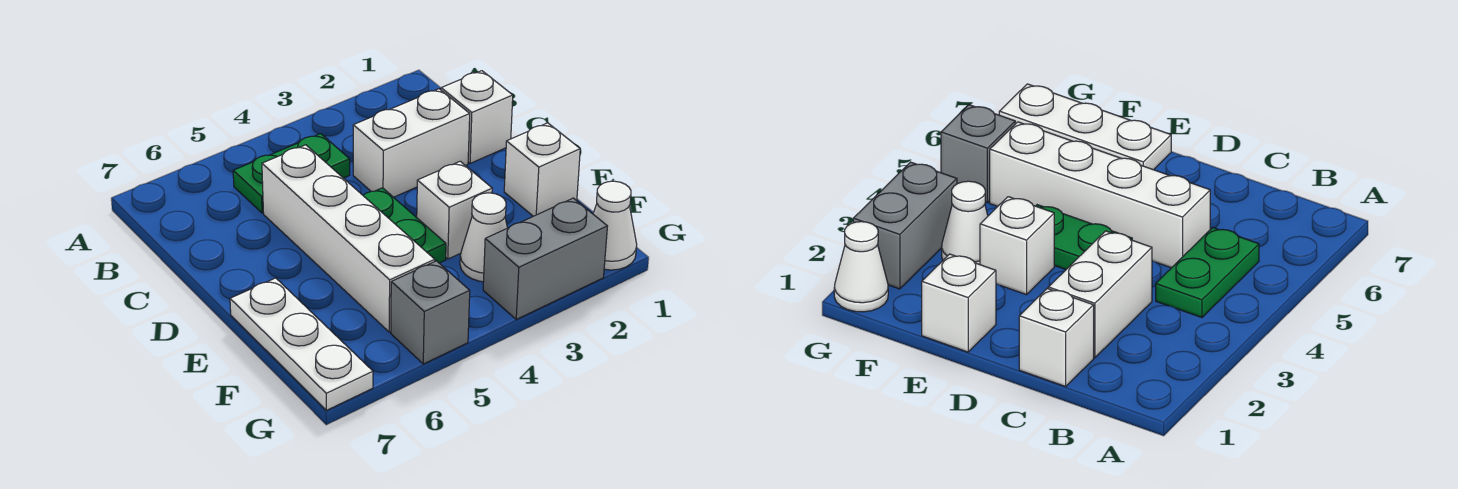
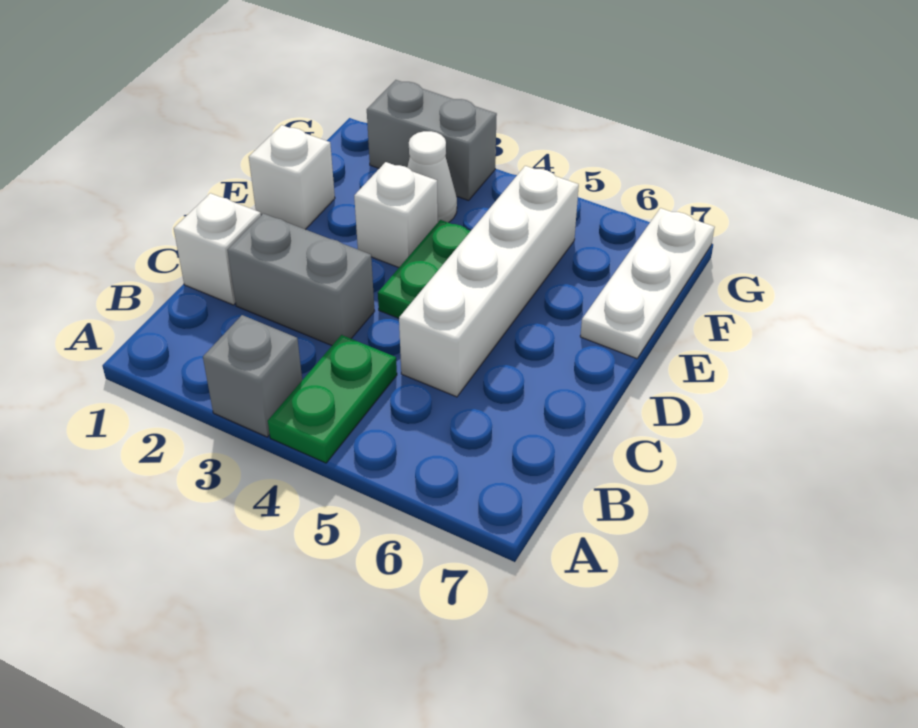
green plate B4:B5 level 1 -> green plate A4:B4 level 1
white brick C2:C3 level 1 -> grey brick C2:C3 level 1
white cone G1 level 1 -> none
grey brick G5 level 1 -> grey brick A3 level 1

